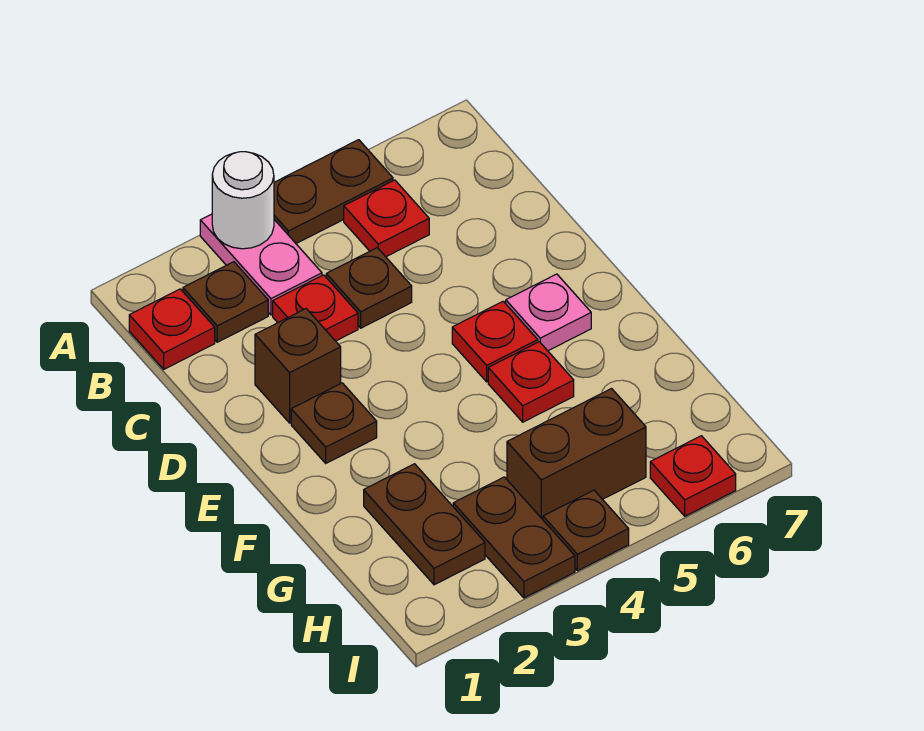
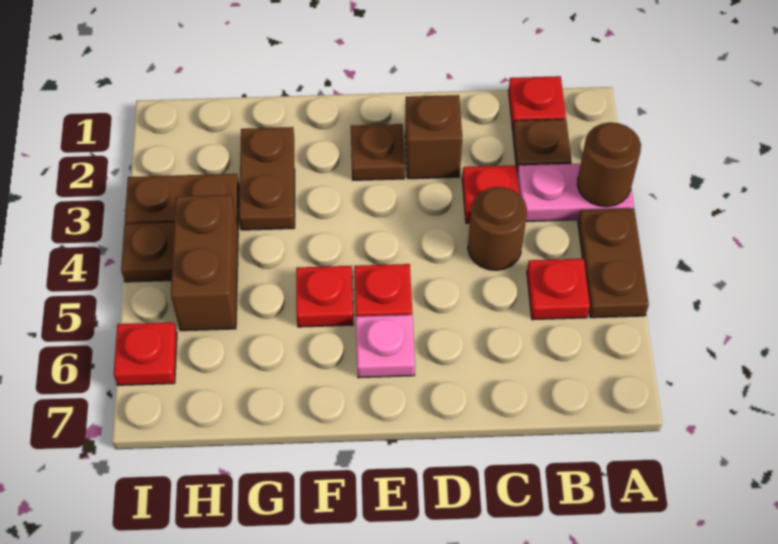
white round brick A3 level 2 -> brown round brick A3 level 2
brown plate C4 level 1 -> brown round brick C4 level 1
brown plate G2:H2 level 1 -> brown plate G2:G3 level 1

